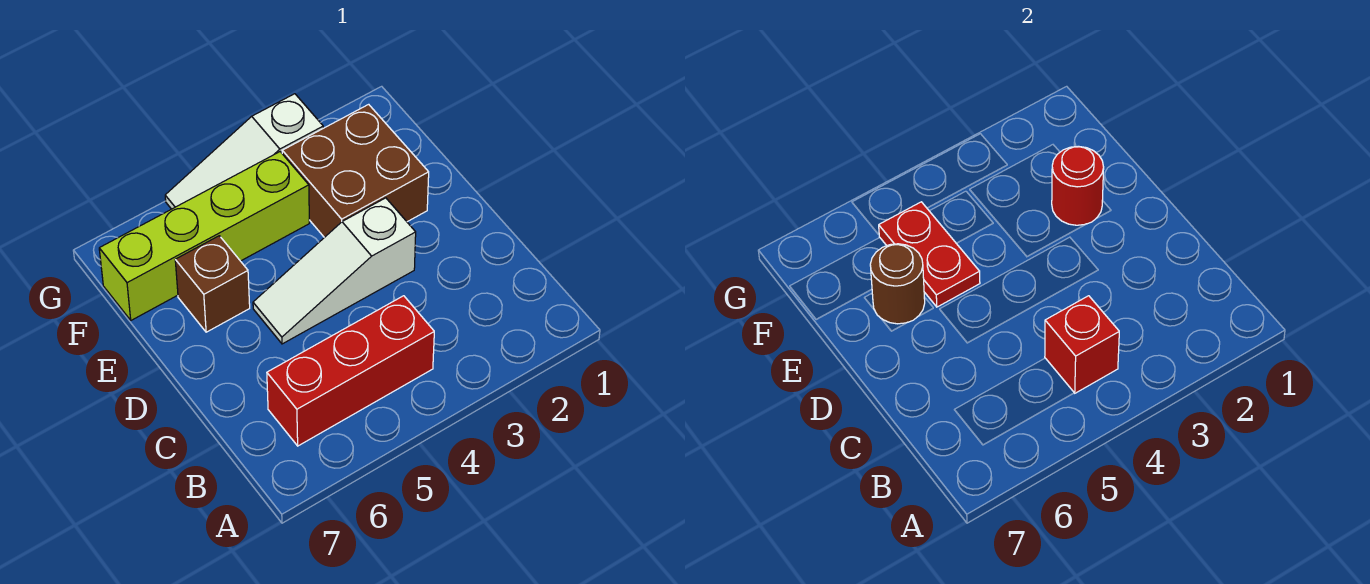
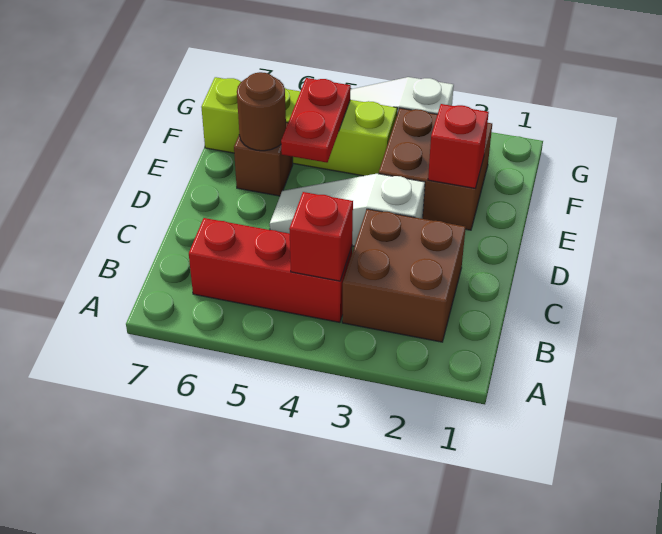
none -> brown brick B2:C3 level 1
red round brick E2 level 2 -> red brick E2 level 2

